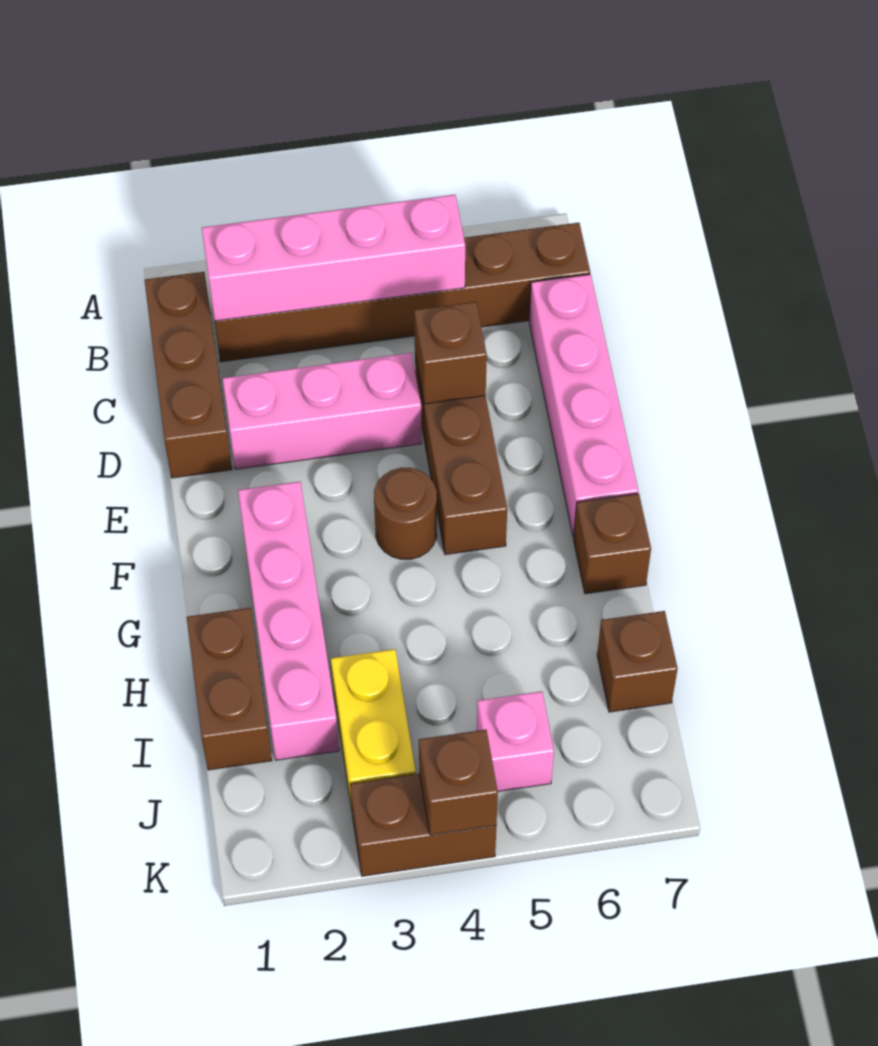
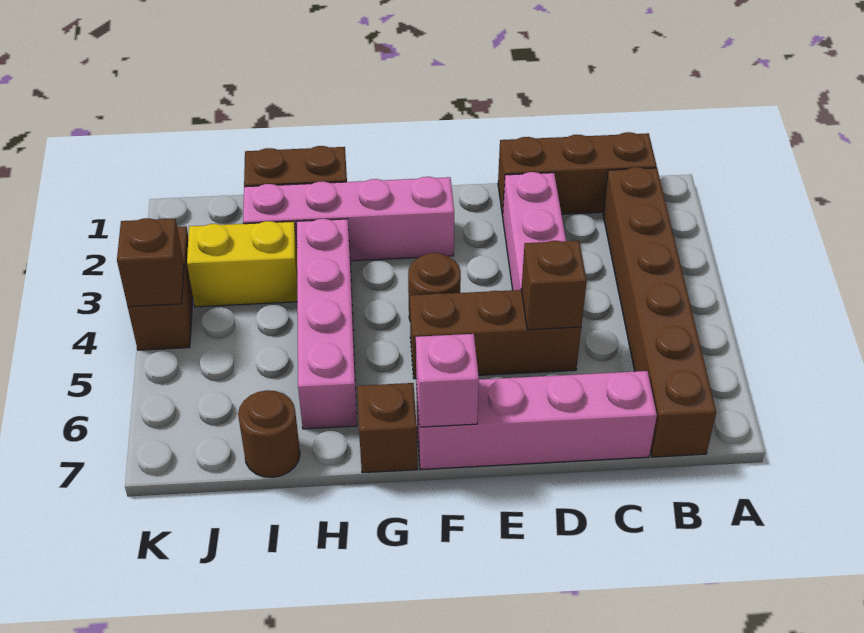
pink brick B2:B5 level 2 -> pink brick H3:H6 level 1
brown brick I7 level 1 -> brown round brick I7 level 1
pink brick J5 level 1 -> pink brick F7 level 2

